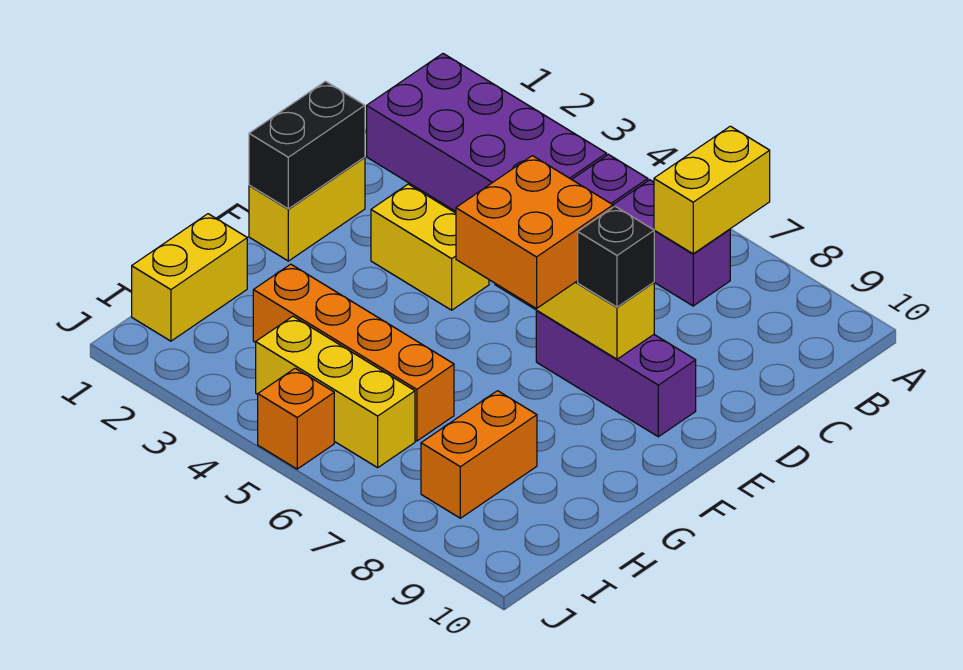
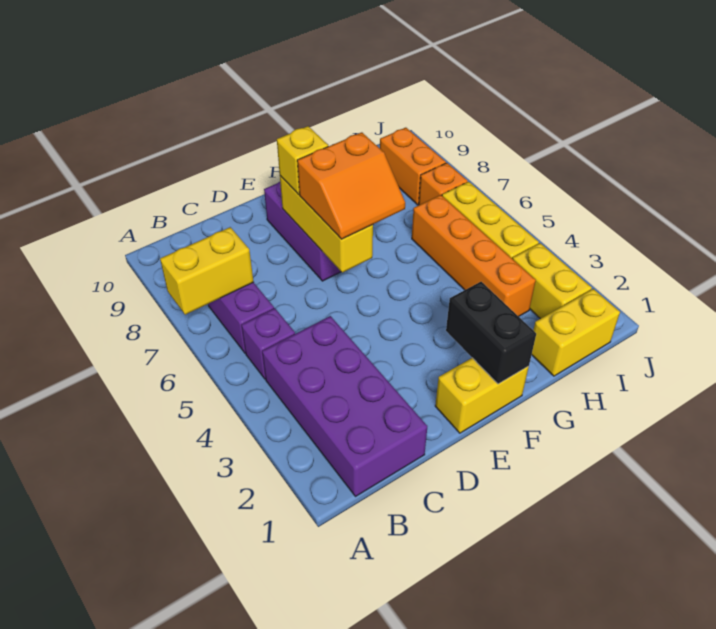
black brick E1:F1 level 2 -> black brick F1:F2 level 2
yellow brick E3:E4 level 1 -> yellow brick I2:I3 level 1
orange brick E6:F7 level 3 -> orange slope E6:F7 level 3 top 7
black brick E8 level 3 -> yellow brick E8 level 3
orange brick H8:I8 level 1 -> orange brick I8:I9 level 1
orange brick J5 level 1 -> orange brick I7 level 1

